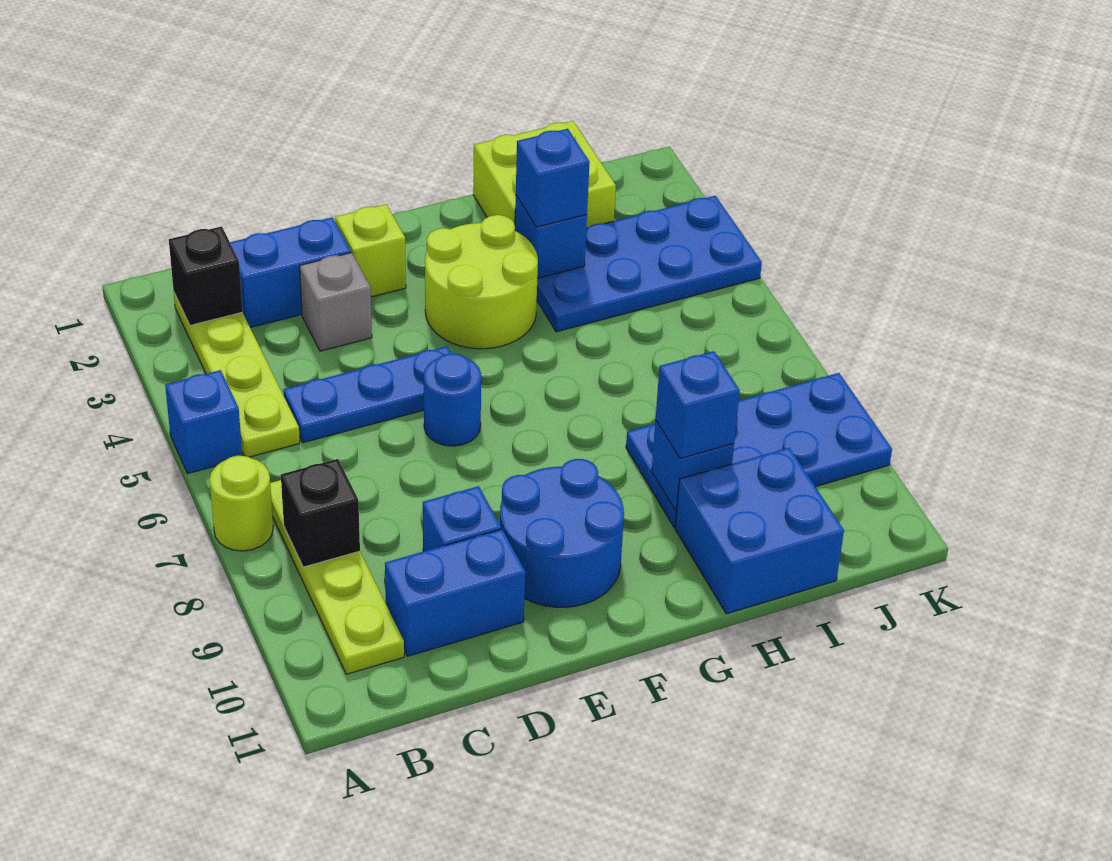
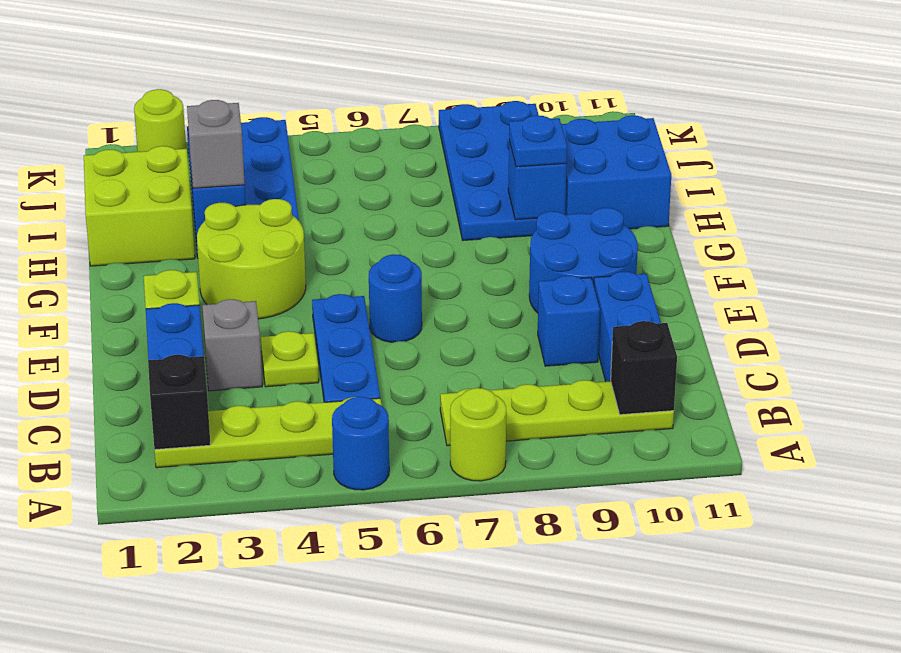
blue brick A5 level 1 -> blue round brick A5 level 1
black brick B8 level 2 -> black brick B10 level 2
none -> lime plate D4 level 1
blue brick H3 level 3 -> grey brick H3 level 3
blue brick H9 level 3 -> blue plate H9 level 3
none -> lime round brick K2 level 1

